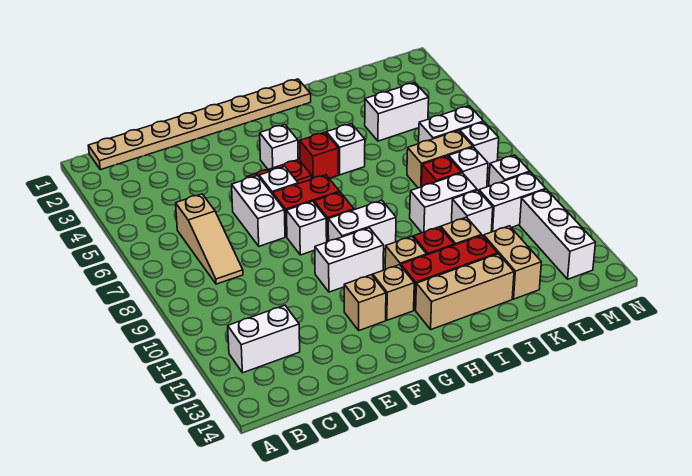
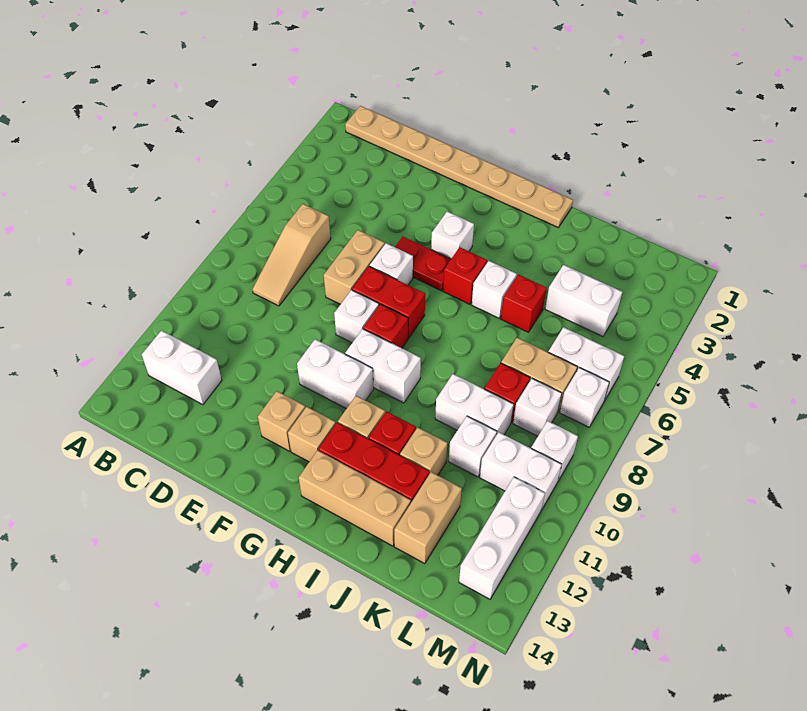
white brick E6:E7 level 1 -> tan brick E6:E7 level 1
none -> red brick J5 level 1

